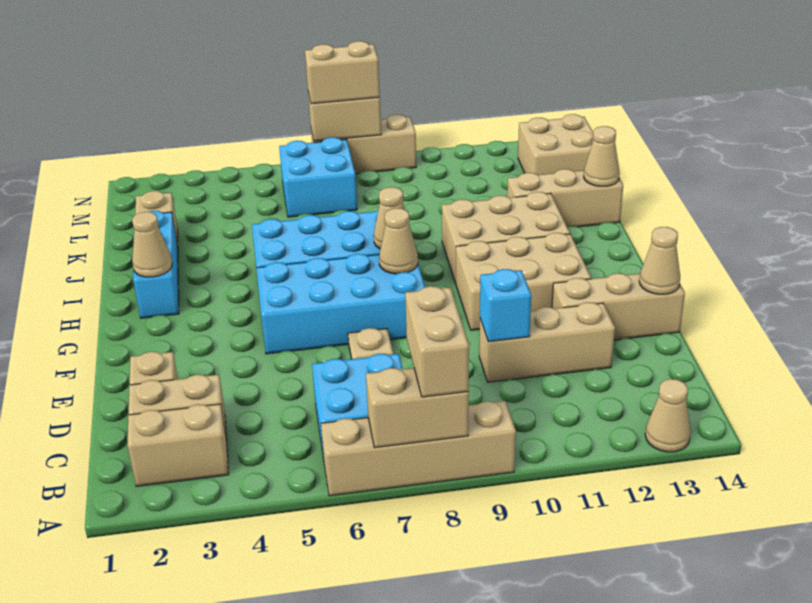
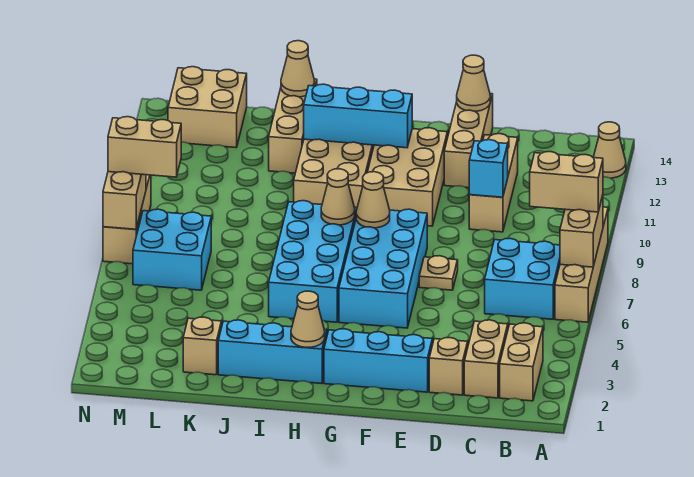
none -> cyan brick E2:G2 level 1
none -> cyan brick G12:I12 level 2
tan brick N7:N8 level 3 -> tan brick M8:N8 level 3

